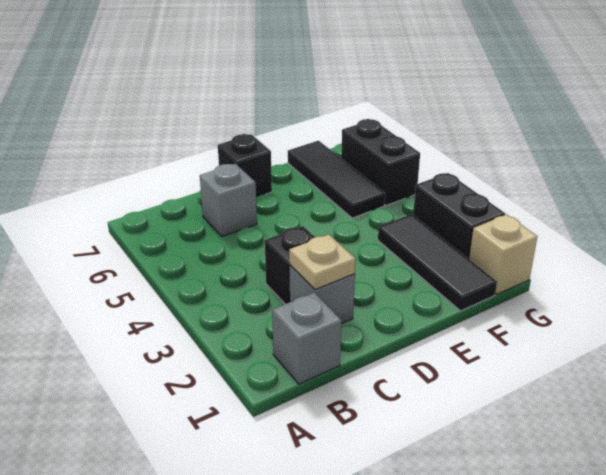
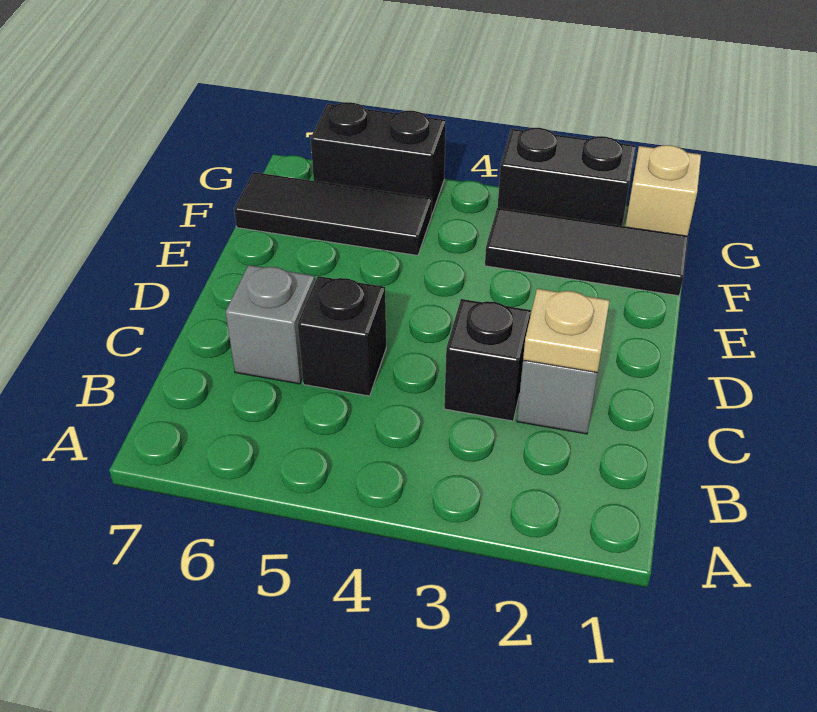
grey brick B1 level 1 -> none
black brick D7 level 1 -> black brick C5 level 1

